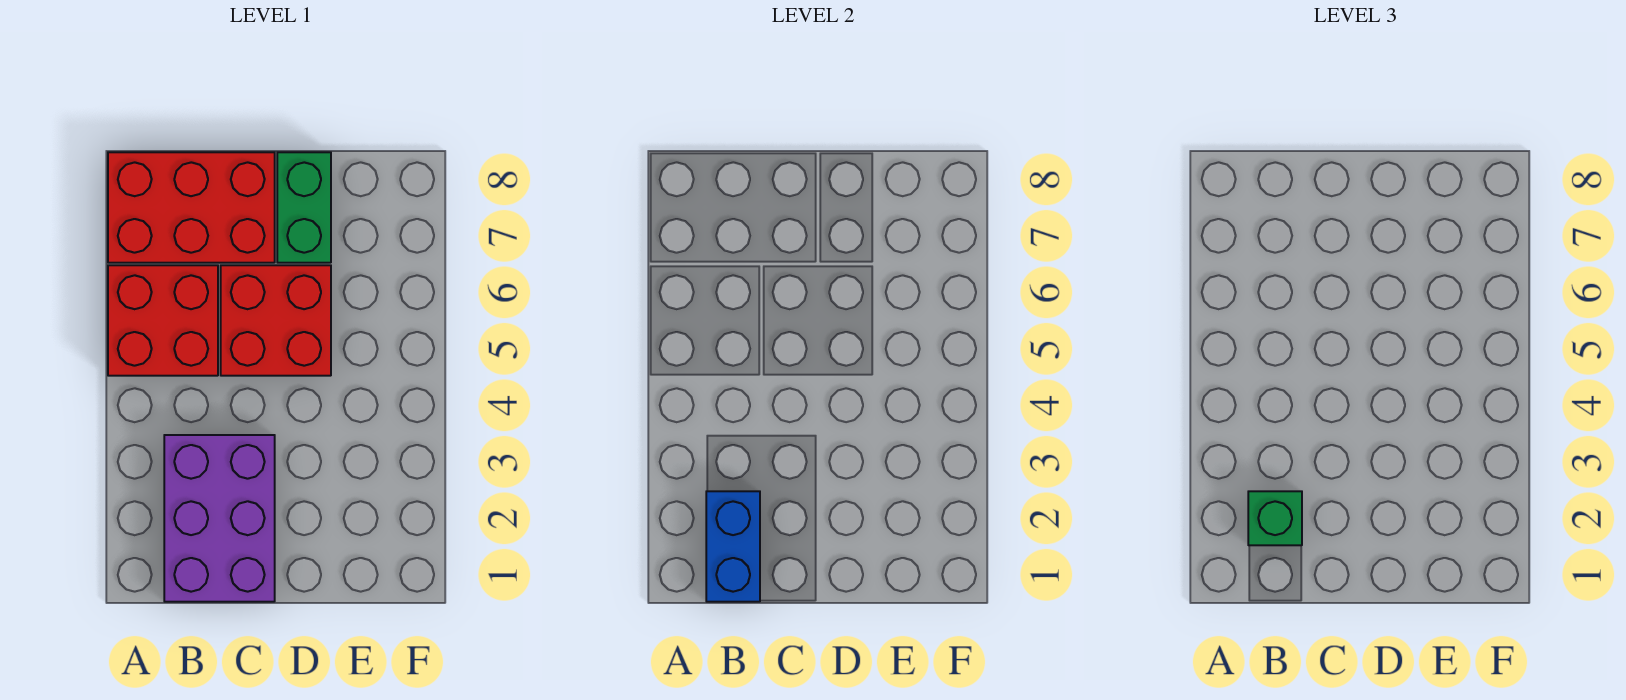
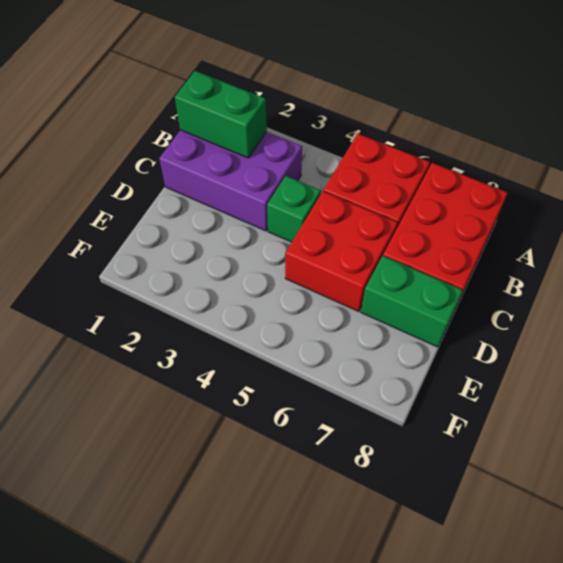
blue brick B1:B2 level 2 -> green brick B1:B2 level 2
green brick B2 level 3 -> green brick C4 level 1

